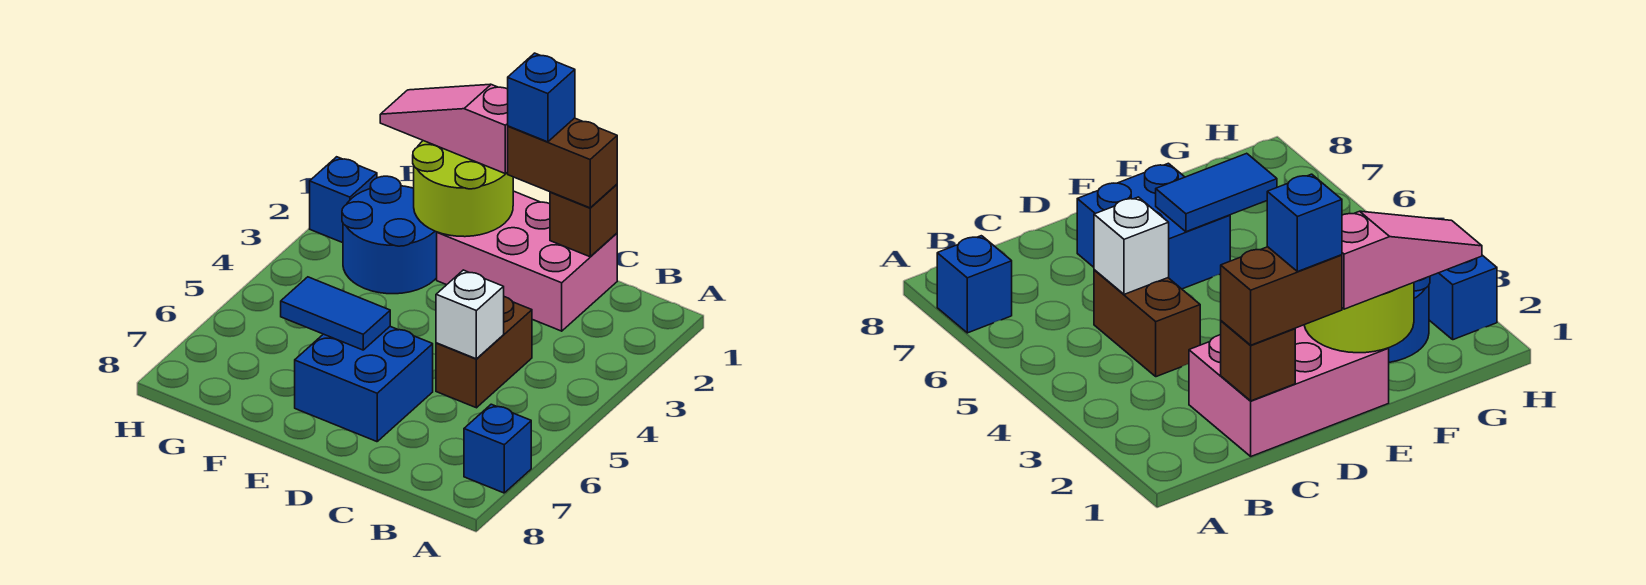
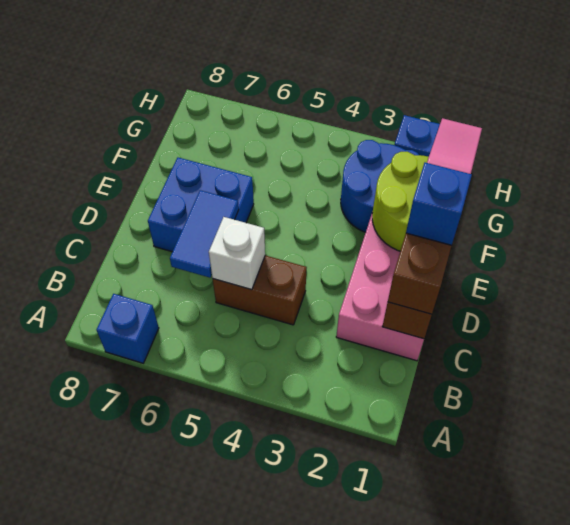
blue tile E6:F6 level 2 -> blue tile C6:D6 level 2

